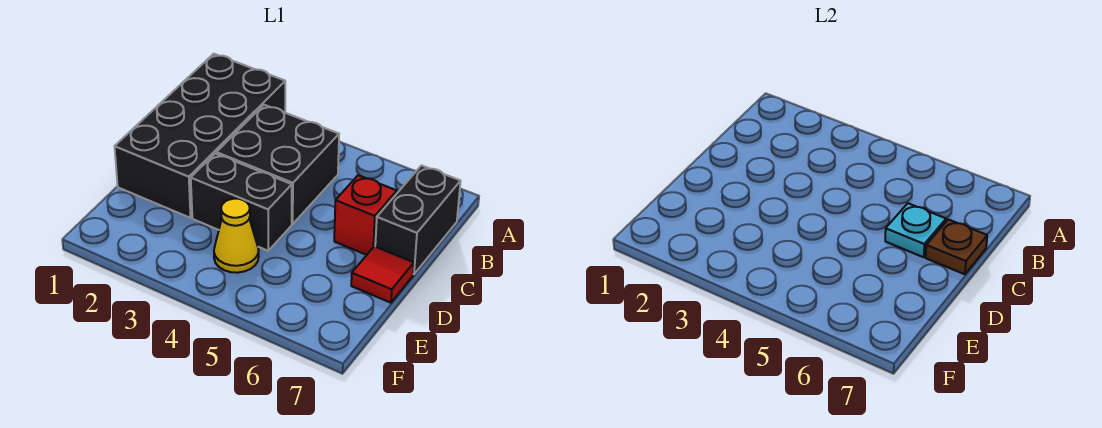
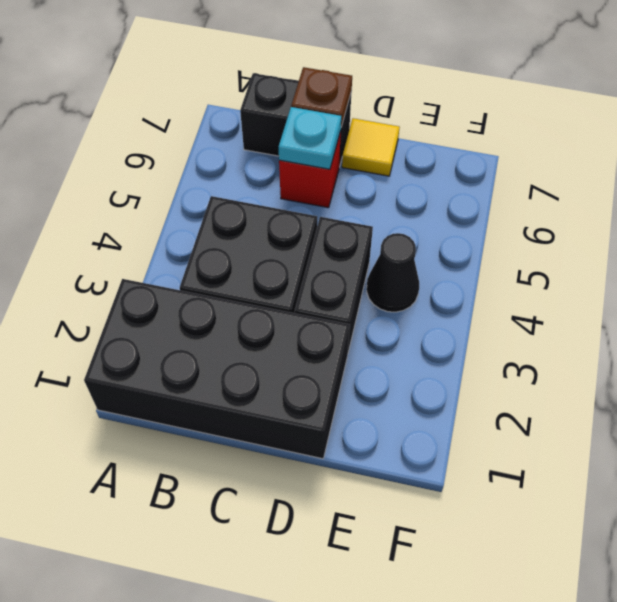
red tile D7 level 1 -> yellow tile D7 level 1
yellow cone E4 level 1 -> black cone E4 level 1

